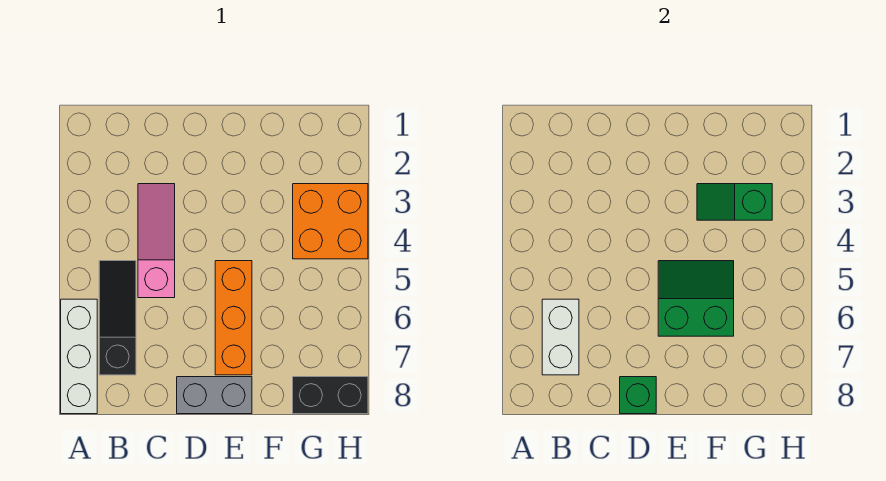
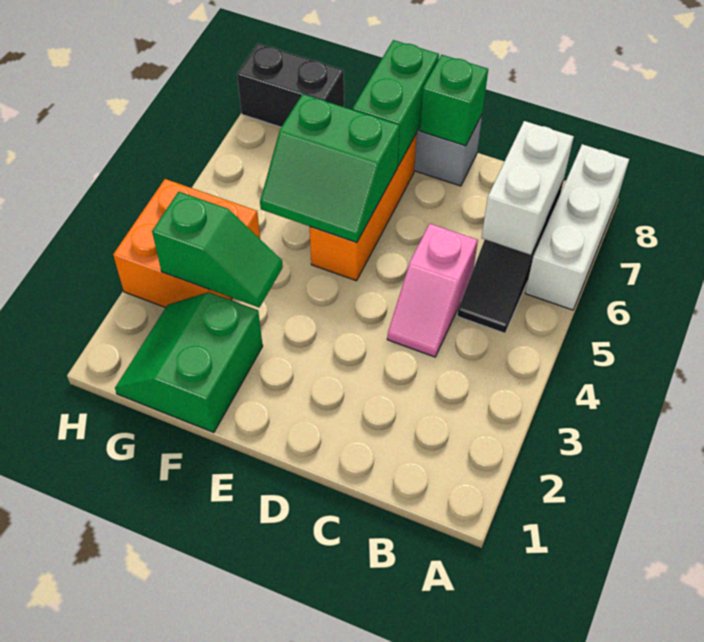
pink slope C3:C5 level 1 top 5 -> pink slope C4:C5 level 1 top 5
none -> green brick E7:E8 level 2
none -> green slope F1:G2 level 1 top F

